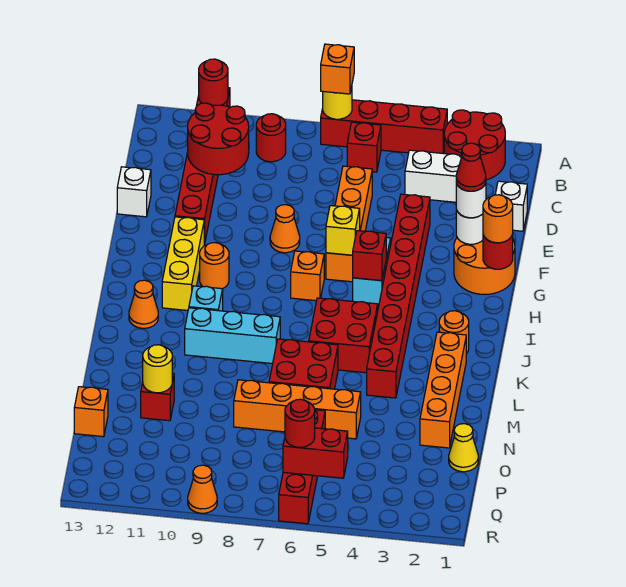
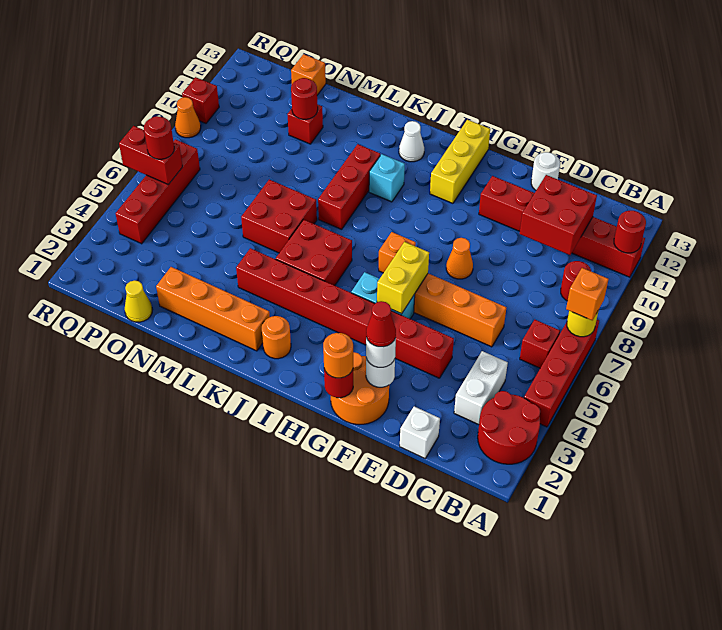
red round brick C10:D11 level 2 -> red brick C10:D11 level 2
white brick E13 level 1 -> white round brick E13 level 1
yellow brick G6 level 2 -> yellow brick G5:G6 level 2
yellow brick G11:I11 level 1 -> yellow brick H11:H13 level 1
red brick H5 level 2 -> red brick R10 level 1
orange round brick H10 level 1 -> none
orange cone J12 level 1 -> white cone J12 level 1
cyan brick K8:K10 level 1 -> red brick K8:K10 level 1
orange brick N5:N8 level 1 -> none
yellow round brick N11 level 2 -> red round brick N11 level 2
red brick O6:R6 level 1 -> red brick Q4:Q7 level 1
red brick Q5:Q6 level 2 -> red brick Q6:R6 level 2

